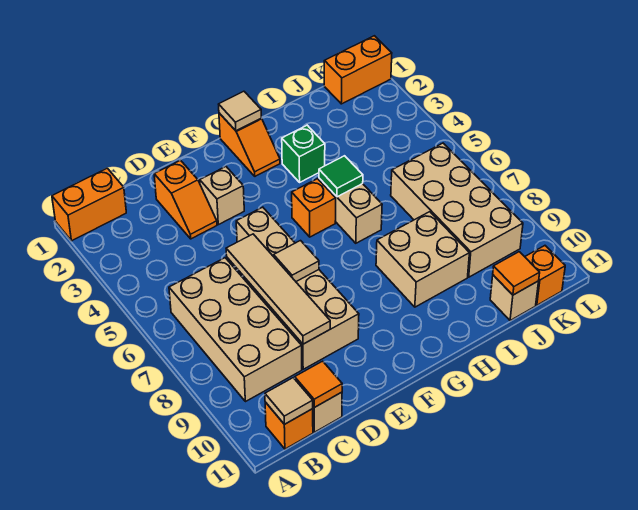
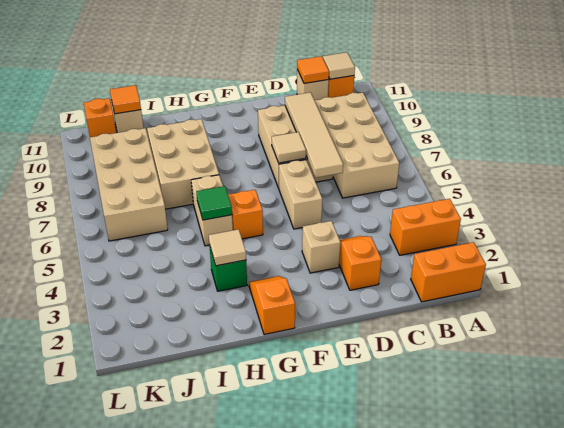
tan tile G1 level 2 -> tan tile H3 level 2
tan brick H8:I9 level 1 -> tan brick H7:I9 level 1
orange brick K1:L1 level 1 -> orange brick A3:B3 level 1

